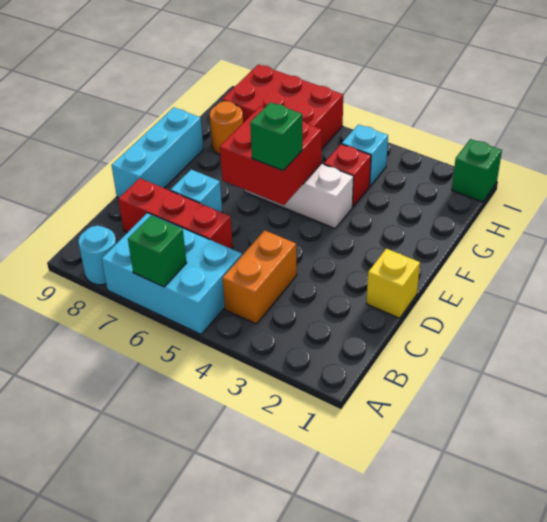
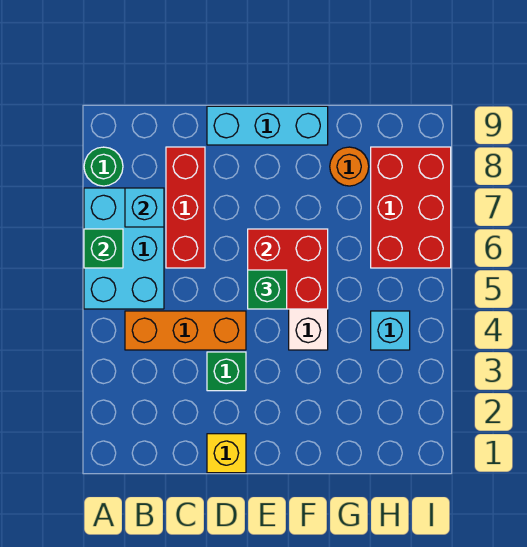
cyan round brick A8 level 1 -> green round brick A8 level 1
orange brick B4:C4 level 1 -> orange brick B4:D4 level 1
cyan brick D7 level 1 -> cyan brick B7 level 2
red brick G4 level 1 -> none
green brick I1 level 1 -> green brick D3 level 1

